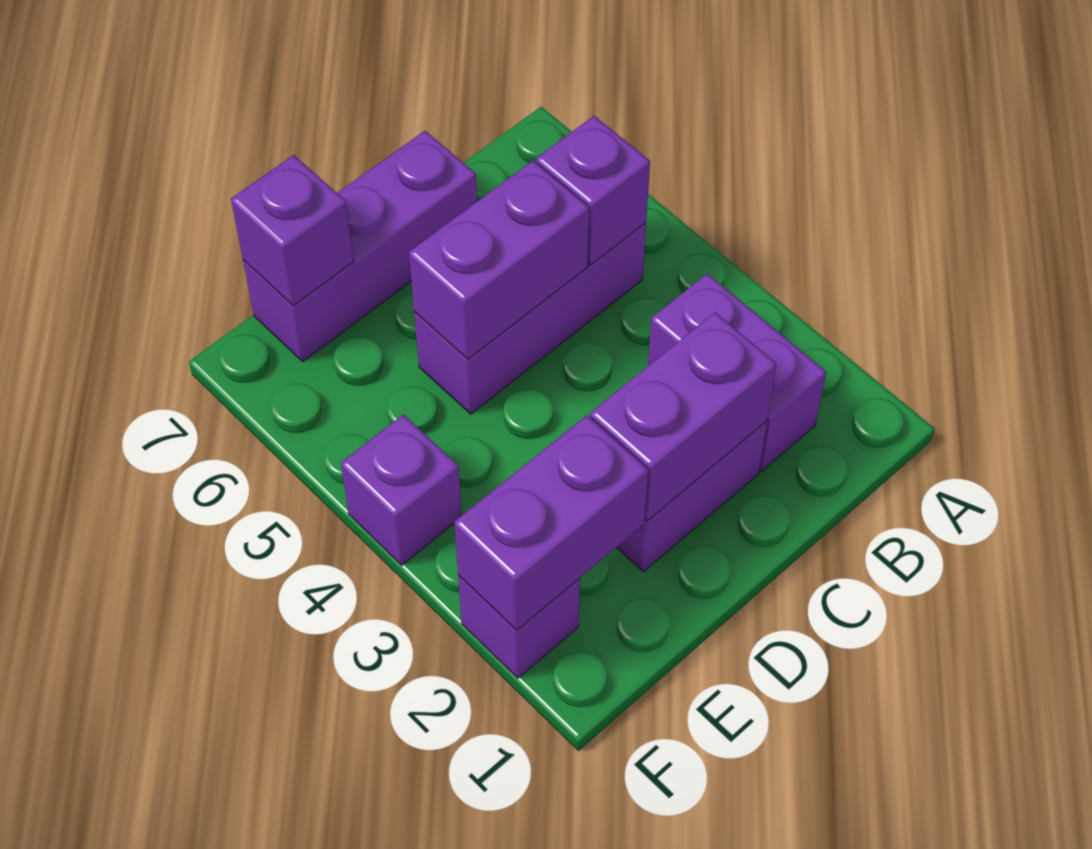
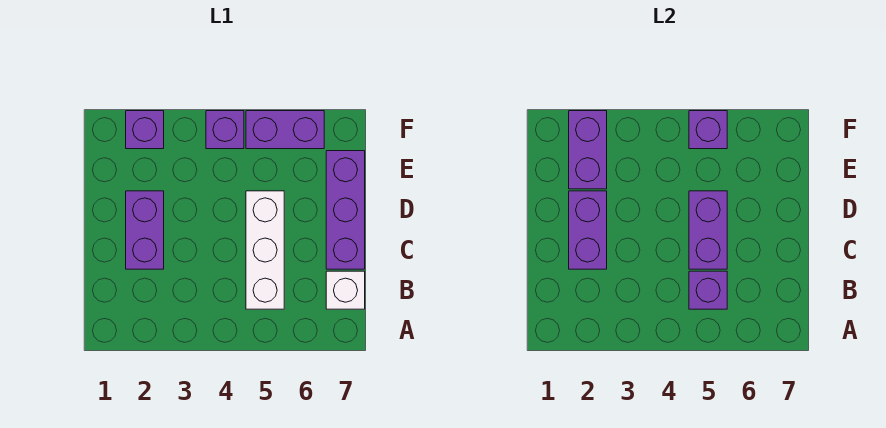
purple brick B2:B3 level 1 -> purple brick F5:F6 level 1
purple brick B5:D5 level 1 -> white brick B5:D5 level 1
none -> white brick B7 level 1
purple brick E7 level 2 -> purple brick F5 level 2

